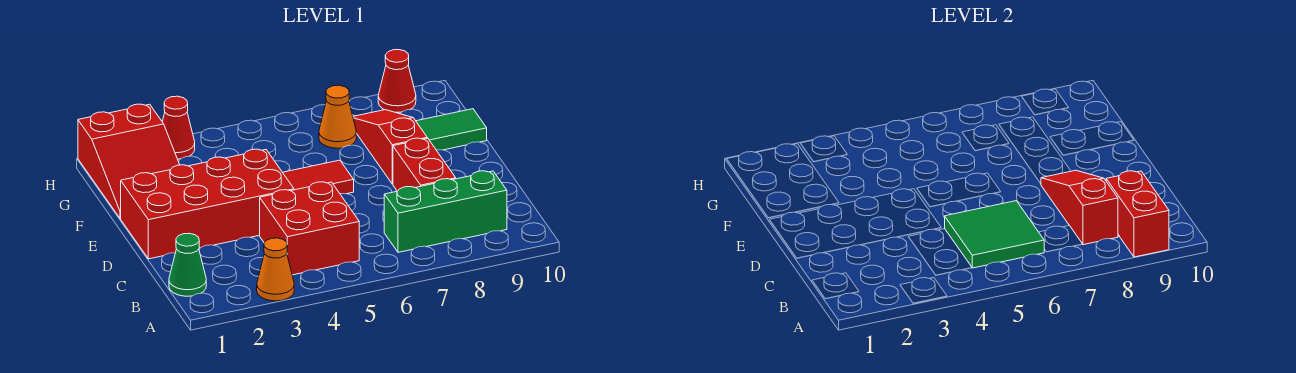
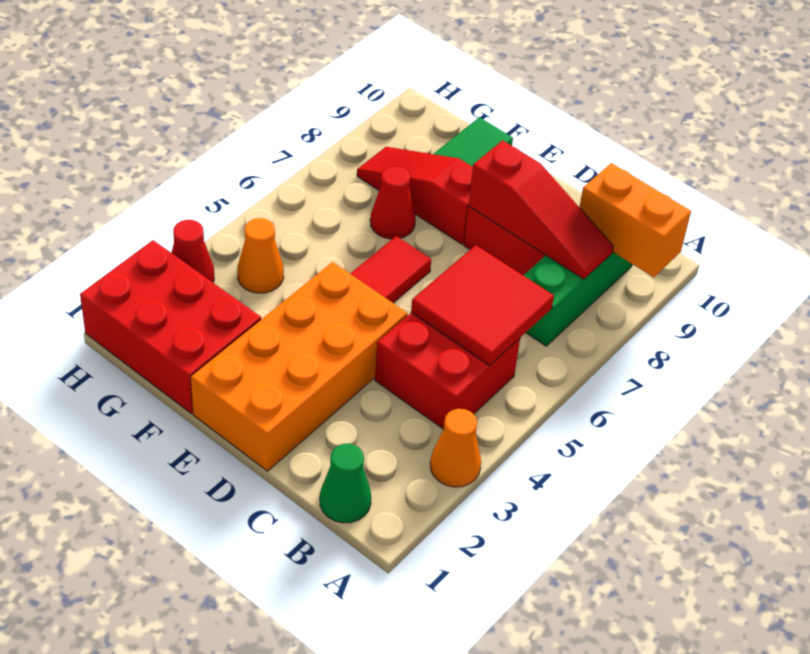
red brick A9:B9 level 2 -> orange brick A9:B9 level 2
green tile B5:C6 level 2 -> red tile B5:C6 level 2
red slope B8:D8 level 2 top B -> red slope B8:D8 level 2 top D
red brick D1:E4 level 1 -> orange brick D1:E4 level 1
red slope F1:H2 level 1 top H -> red brick F1:H2 level 1
orange cone G7 level 1 -> orange cone G4 level 1
red cone H9 level 1 -> red cone F7 level 1

